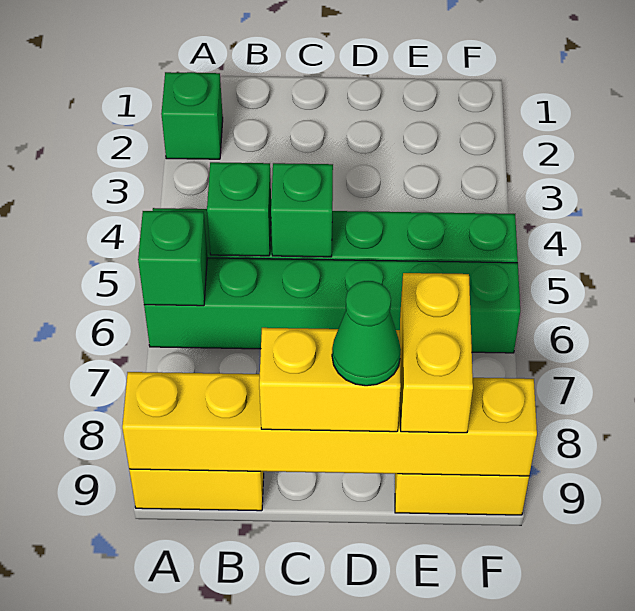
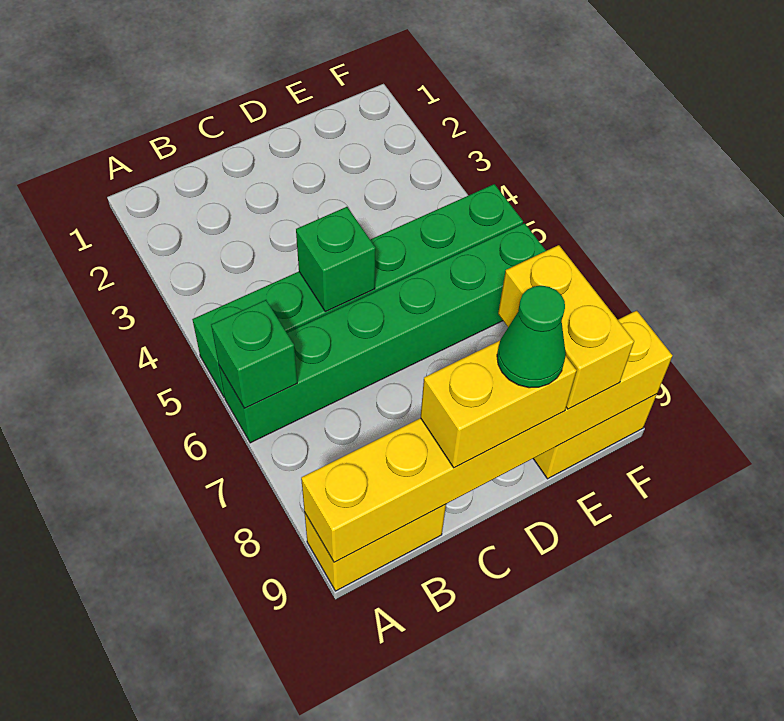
green brick A2 level 1 -> none
green brick B5 level 2 -> none

